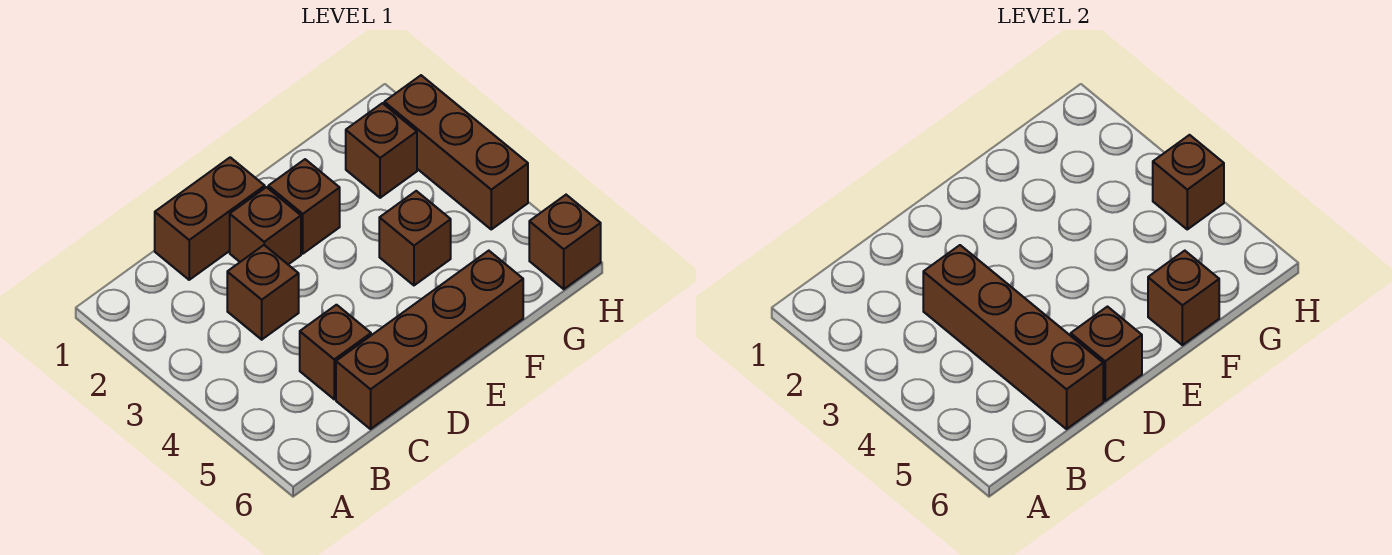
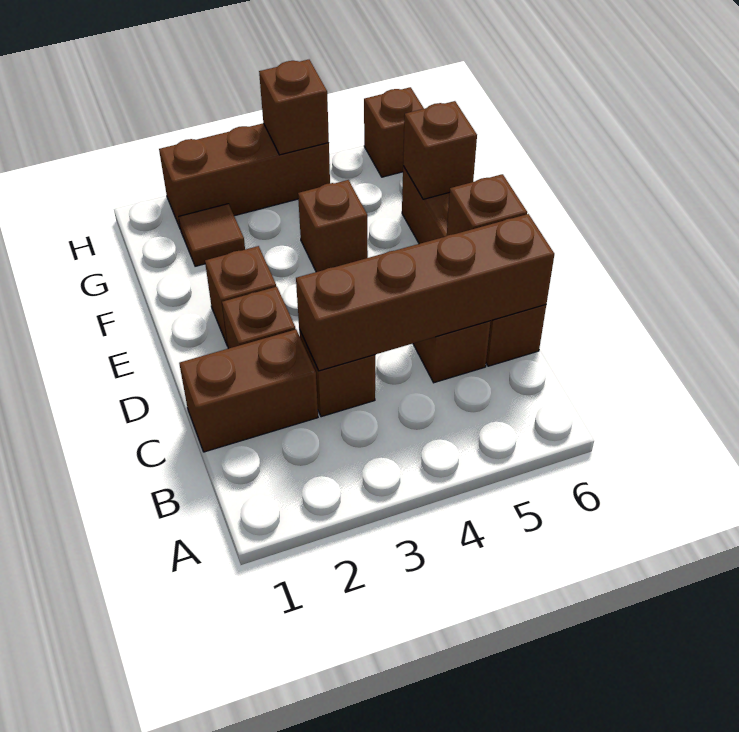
brown brick C1:D1 level 1 -> brown brick C1:C2 level 1
brown brick G2 level 1 -> brown tile G2 level 1

